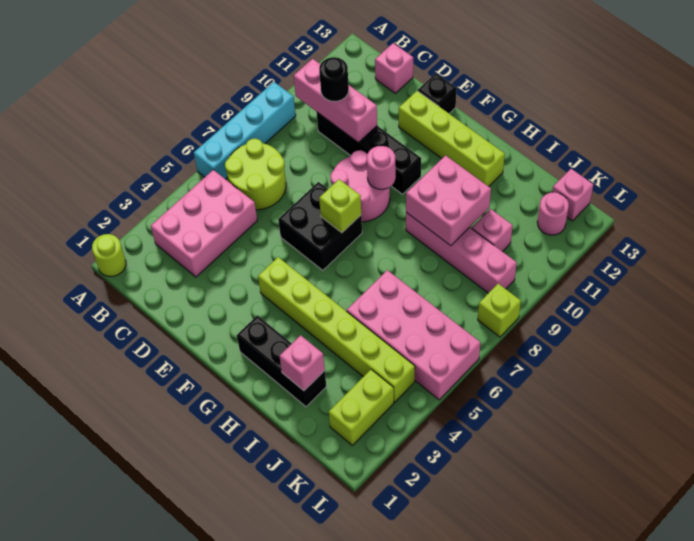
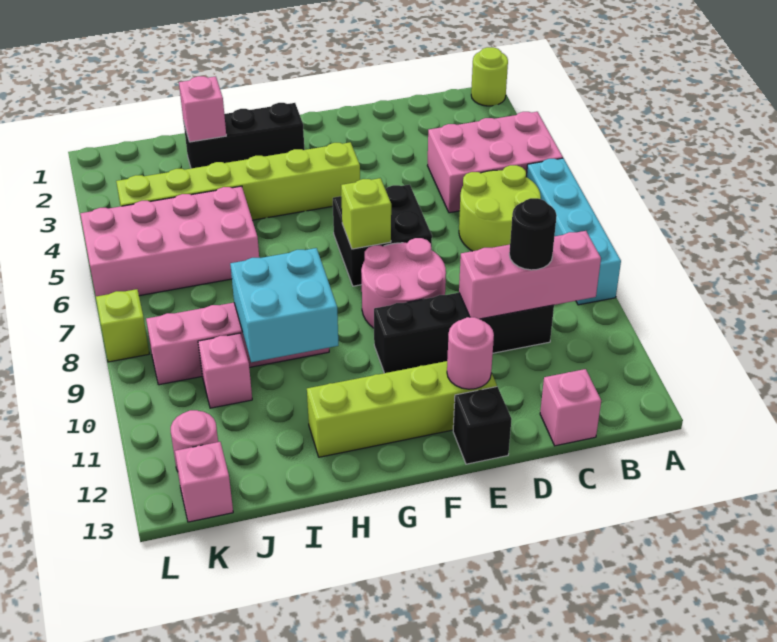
pink brick B3:C5 level 1 -> pink brick A4:C5 level 1
pink round brick F9 level 2 -> pink round brick E12 level 2
pink brick H9:I10 level 2 -> cyan brick H9:I10 level 2
lime brick K2:K3 level 1 -> none

